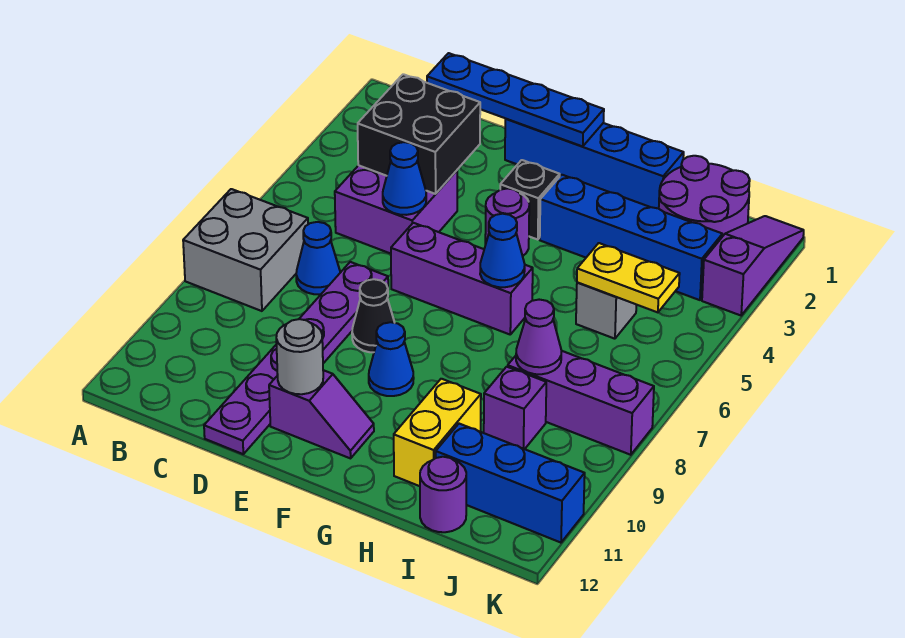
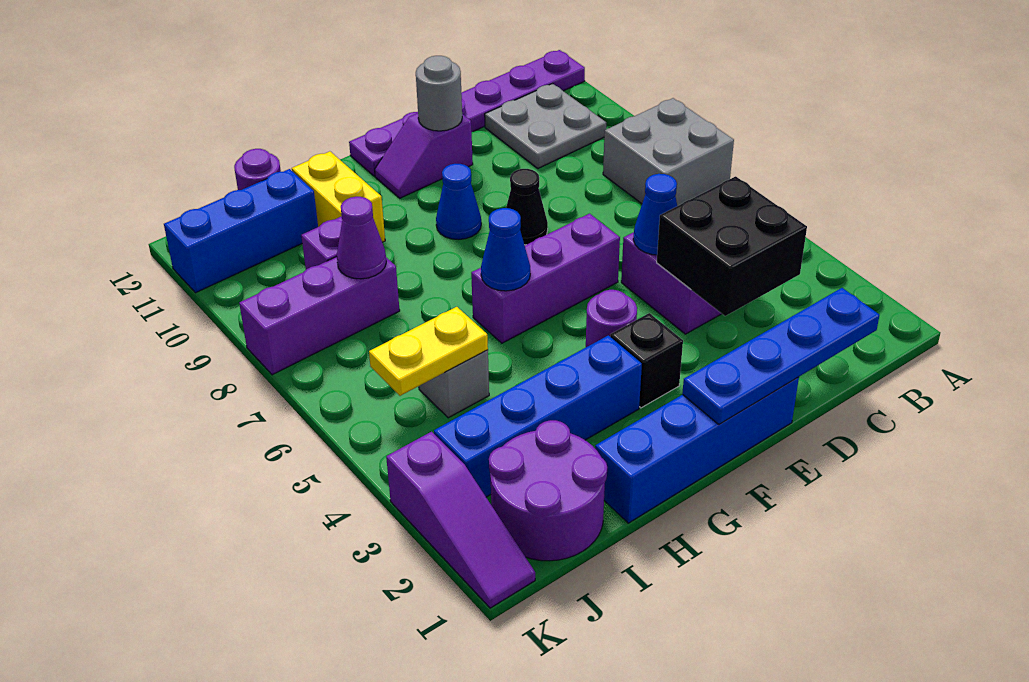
none -> grey plate B10:C11 level 1
blue cone C7 level 1 -> none
purple plate D7:D12 level 1 -> purple plate A12:F12 level 1

